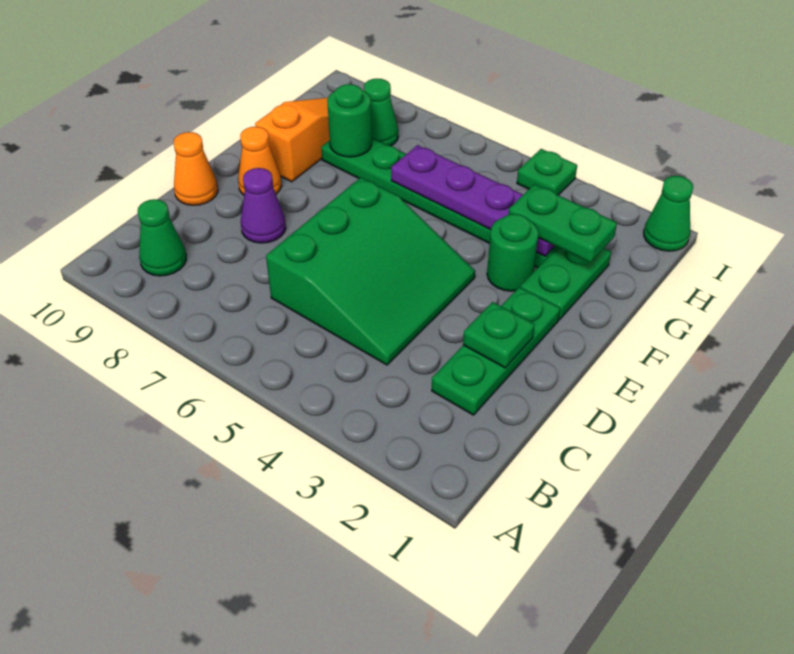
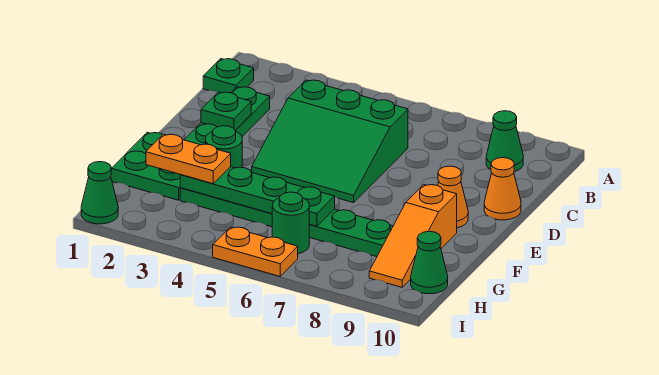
green slope C4:E6 level 1 top 6 -> green slope C4:E6 level 1 top C
purple cone D8 level 1 -> none
green plate F2:G2 level 1 -> green plate F1:G2 level 1
green plate G2:G3 level 3 -> orange plate G2:G3 level 3
purple plate G3:G6 level 2 -> green plate G3:G6 level 2
green round brick G8 level 2 -> green round brick H6 level 1
green cone H8 level 1 -> green cone H10 level 1
green plate I4 level 1 -> green plate B1 level 1
none -> orange plate I5:I6 level 1

